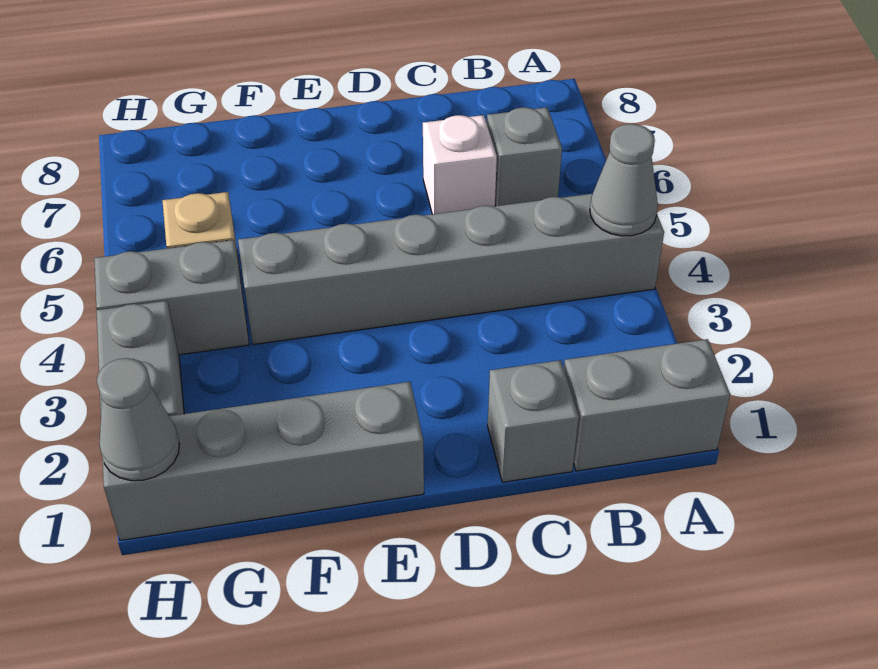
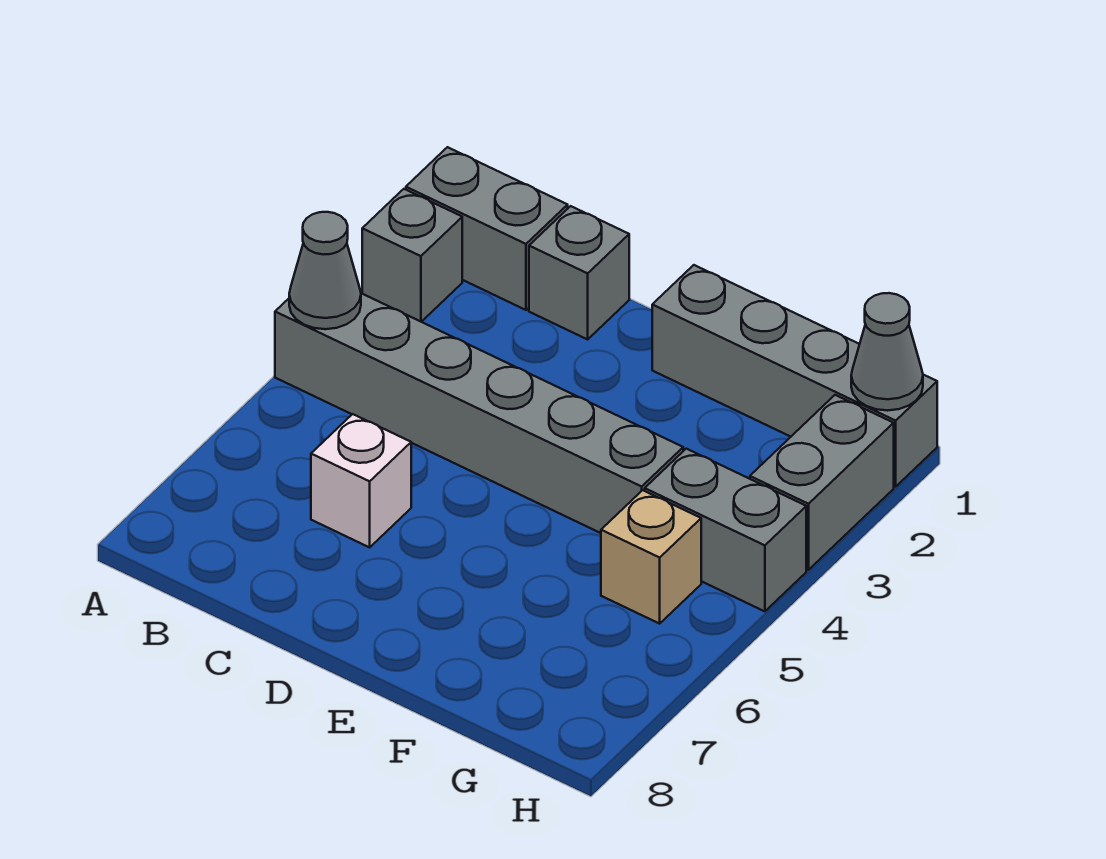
grey brick B6 level 1 -> grey brick A2 level 1

